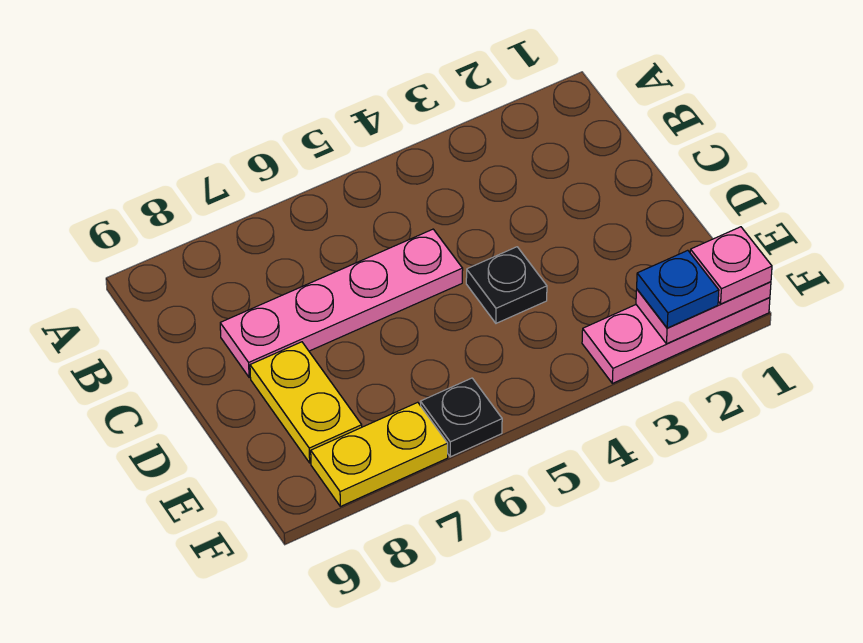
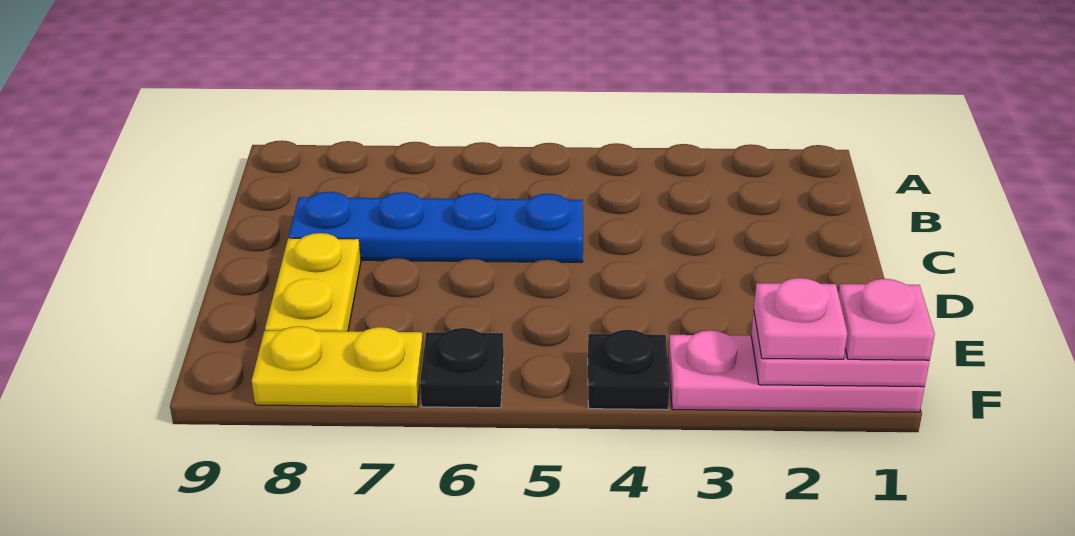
pink plate C5:C8 level 1 -> blue plate C5:C8 level 1
black plate D4 level 1 -> black plate F4 level 1
blue plate F2 level 3 -> pink plate F2 level 3

